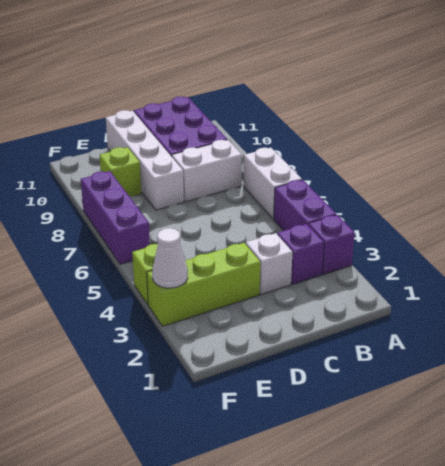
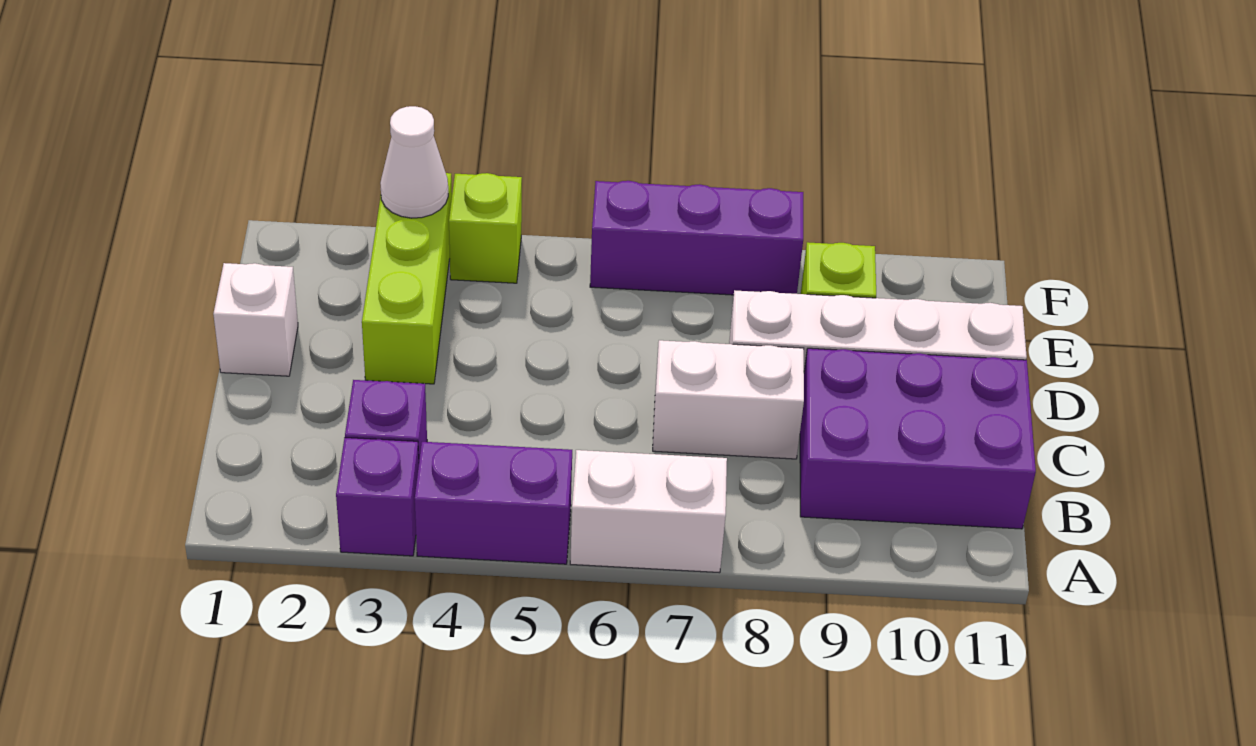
white brick B8:C8 level 1 -> white brick C7:C8 level 1
white brick C3 level 1 -> white brick D1 level 1

